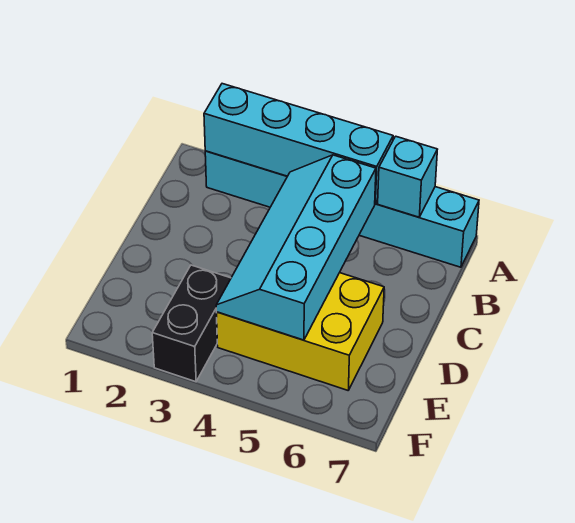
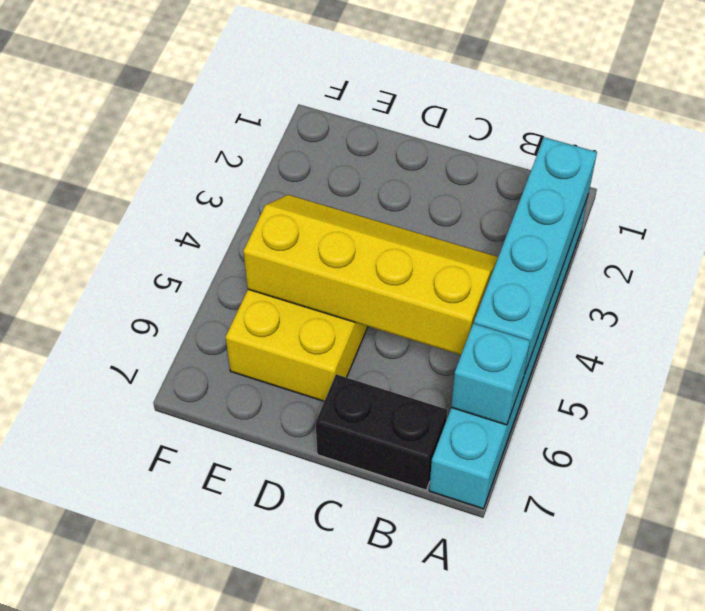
cyan slope B4:E5 level 2 top 5 -> yellow slope B4:E5 level 2 top 5
black brick E3:F3 level 1 -> black brick B7:C7 level 1

